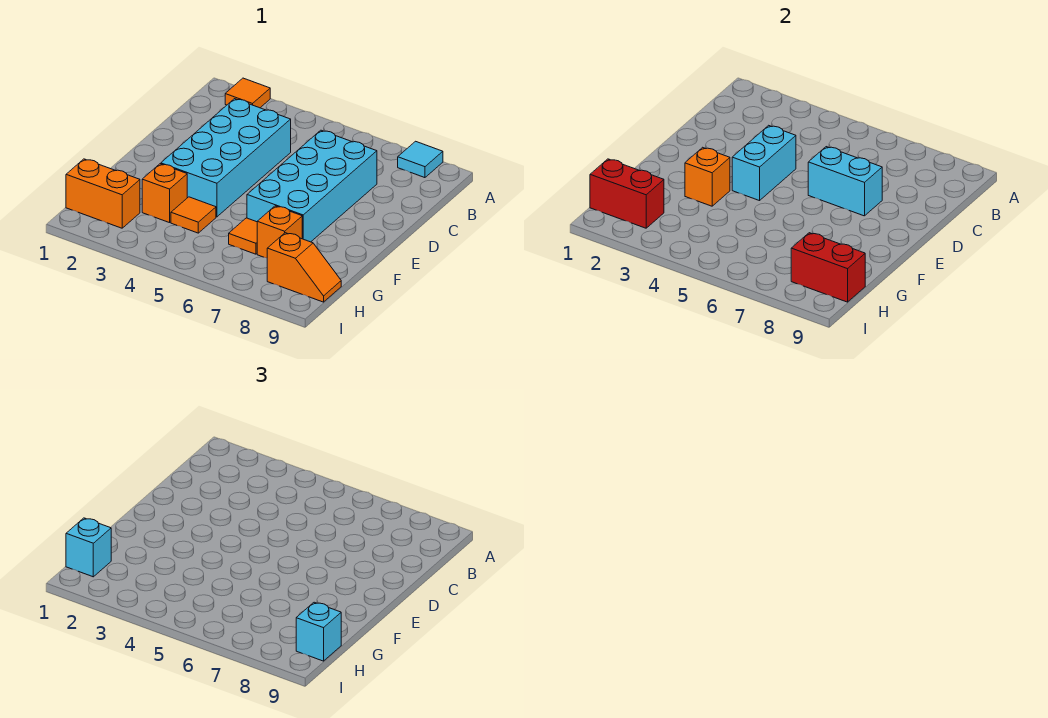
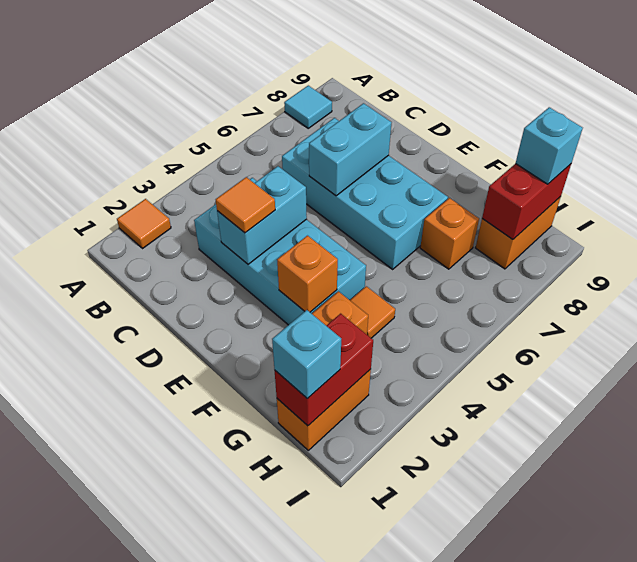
cyan brick D4:E4 level 2 -> cyan brick D3:D4 level 2
orange tile G6 level 1 -> orange tile D3 level 3
orange slope H8:H9 level 1 top 8 -> orange brick H8:H9 level 1

